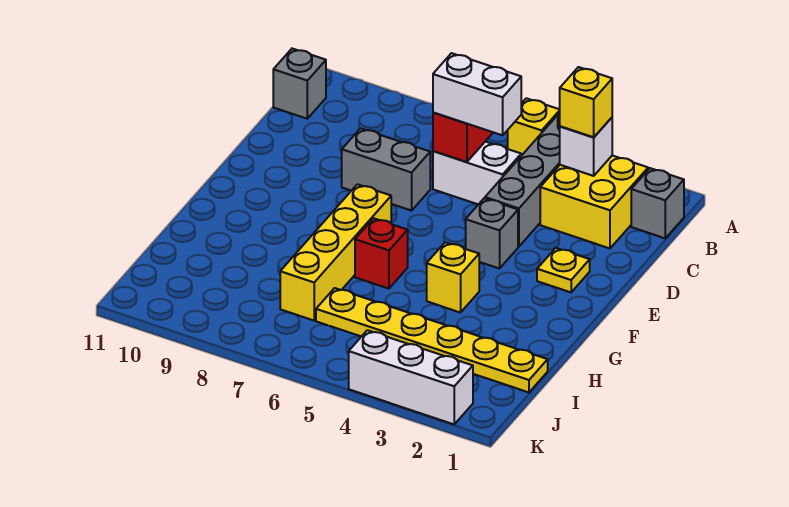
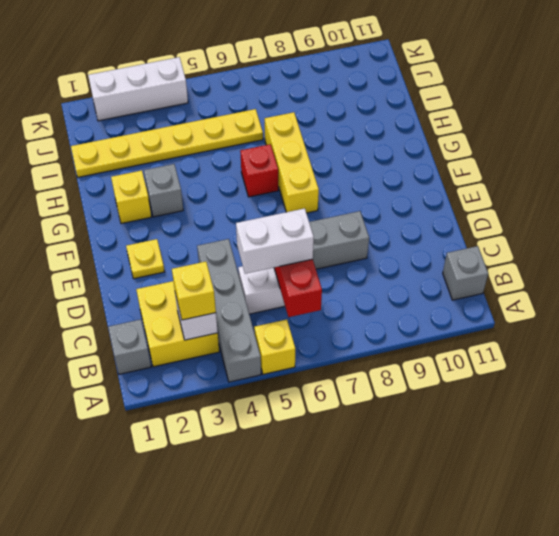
grey brick E4 level 1 -> grey brick G3 level 1
yellow brick F7:I7 level 1 -> yellow brick F7:H7 level 1
yellow brick G4 level 1 -> yellow brick G2 level 1

